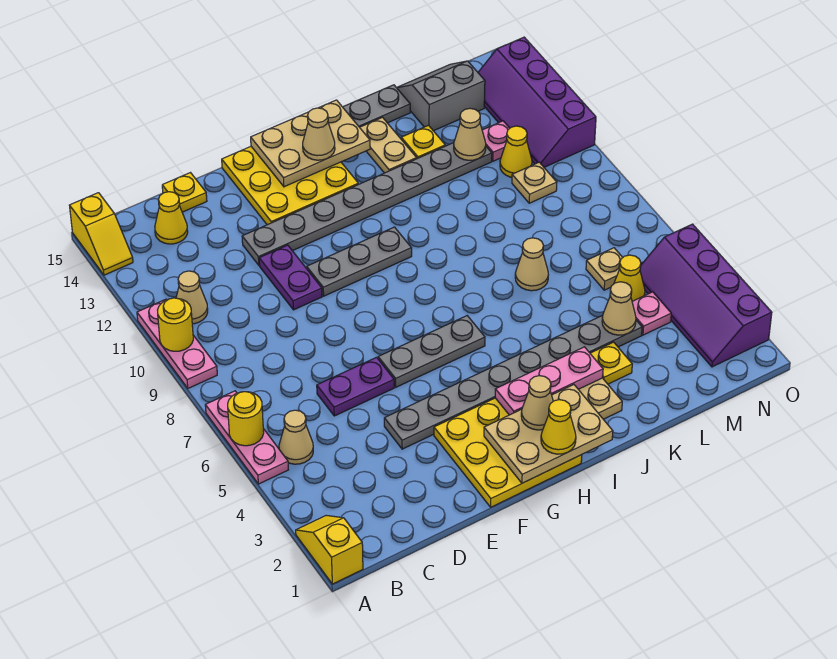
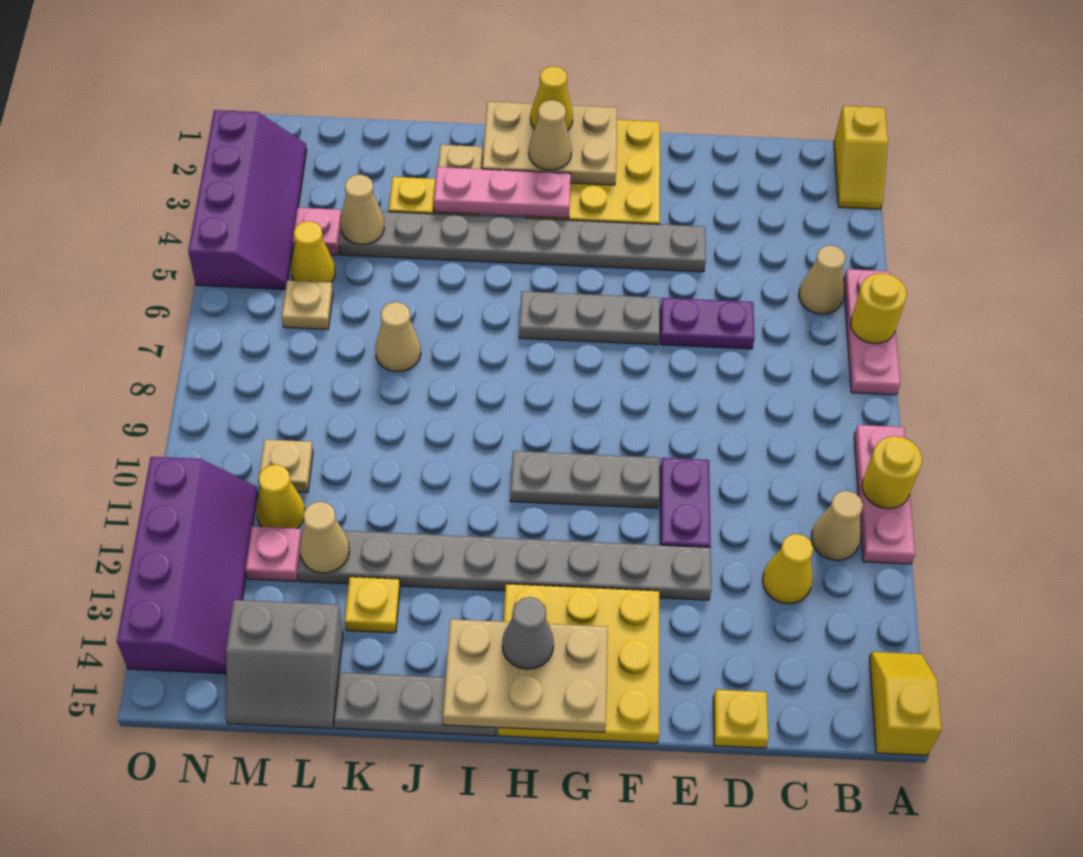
yellow cone C14 level 1 -> yellow cone C12 level 1
tan cone H14 level 3 -> grey cone H14 level 3
tan plate J13:J14 level 1 -> none

